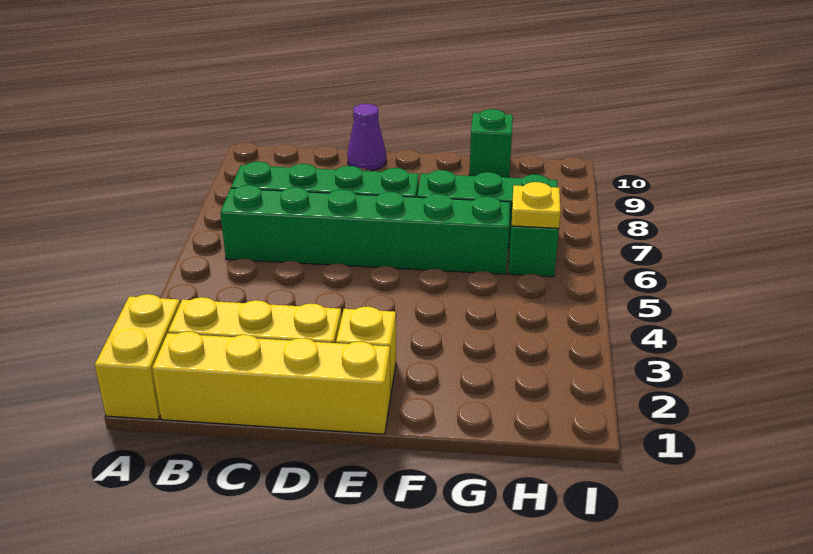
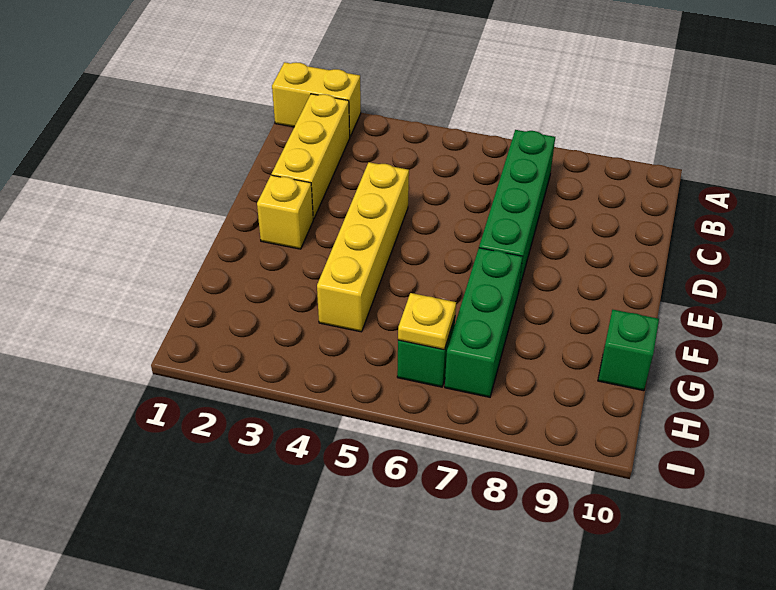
yellow brick B1:E1 level 1 -> yellow brick D4:G4 level 1
green brick B6:G6 level 1 -> none
purple cone D10 level 1 -> none

